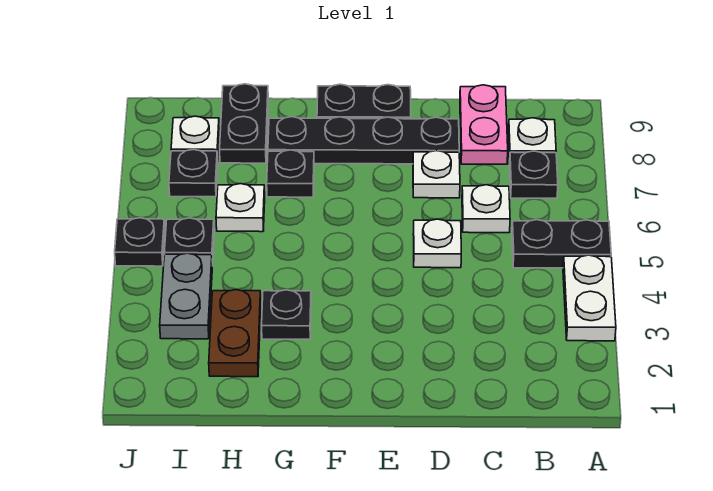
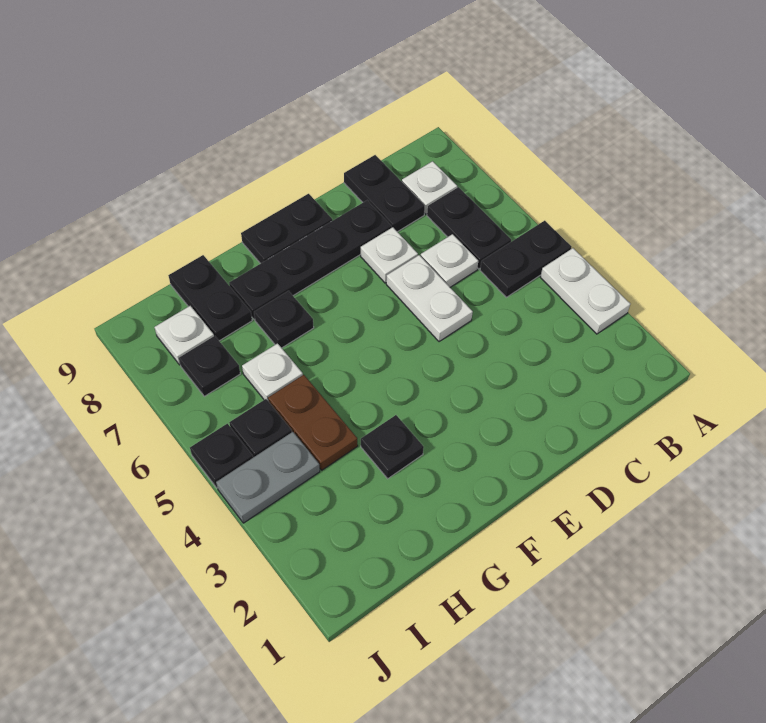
black plate B7 level 1 -> black plate B6:B7 level 1
pink plate C8:C9 level 1 -> black plate C8:C9 level 1
white plate D5 level 1 -> white plate D5:D6 level 1
brown plate H2:H3 level 1 -> brown plate H4:H5 level 1
grey plate I3:I4 level 1 -> grey plate I4:J4 level 1

